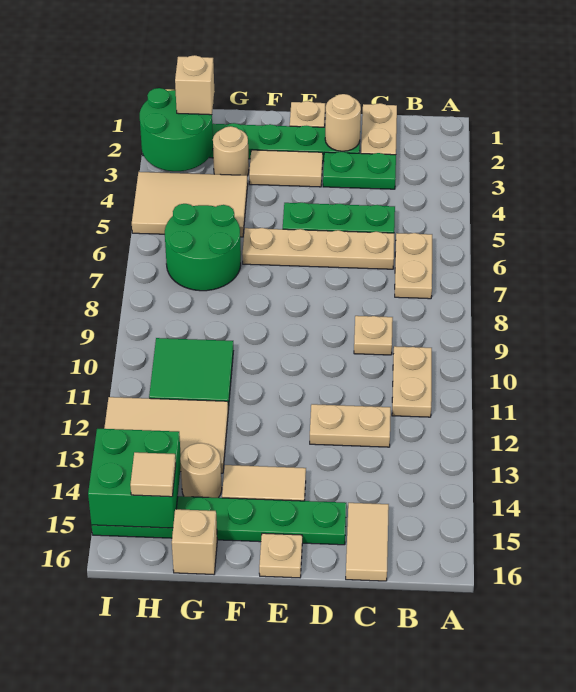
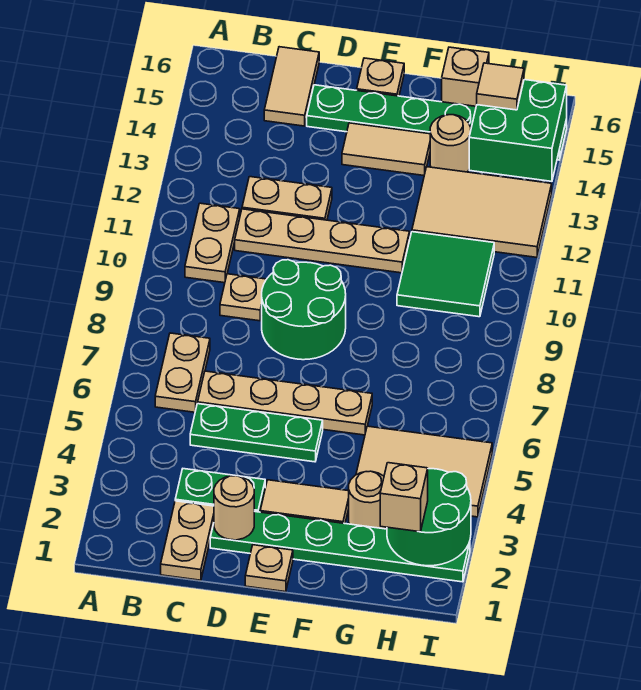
none -> tan plate C11:F11 level 1
green round brick G6:H7 level 1 -> green round brick D8:E9 level 1

